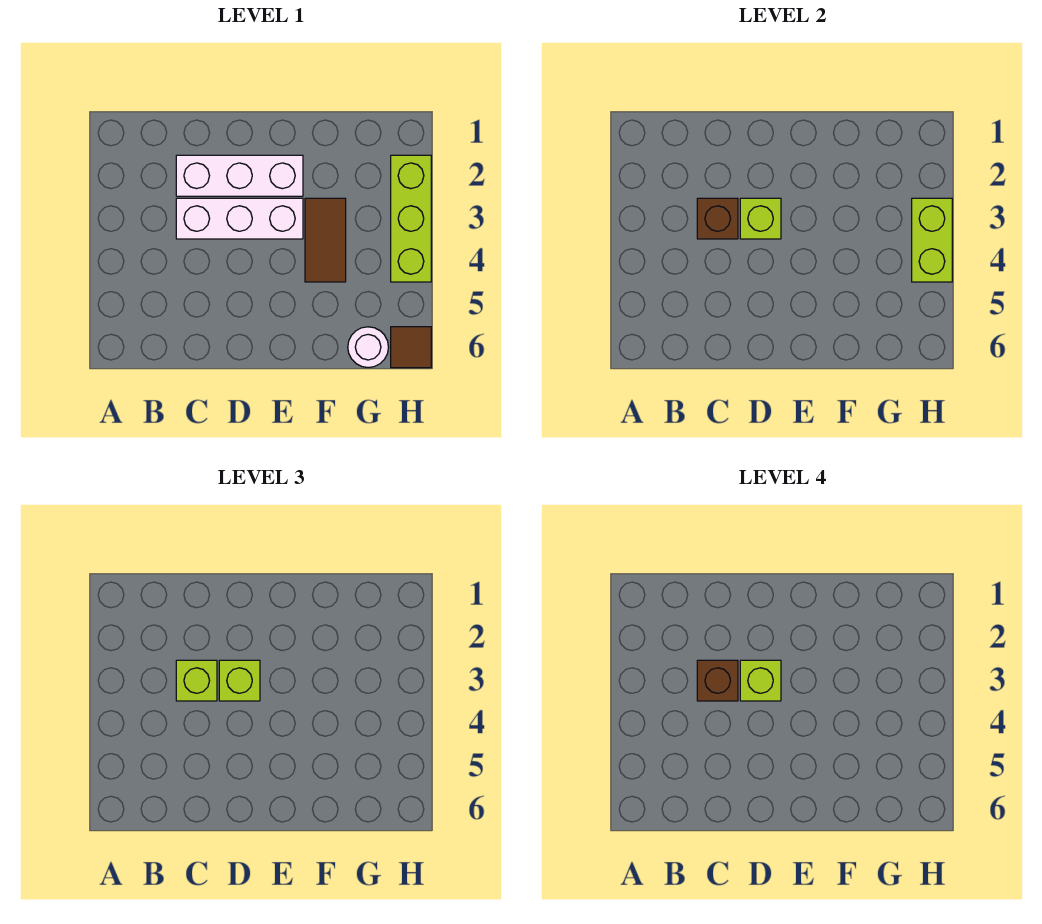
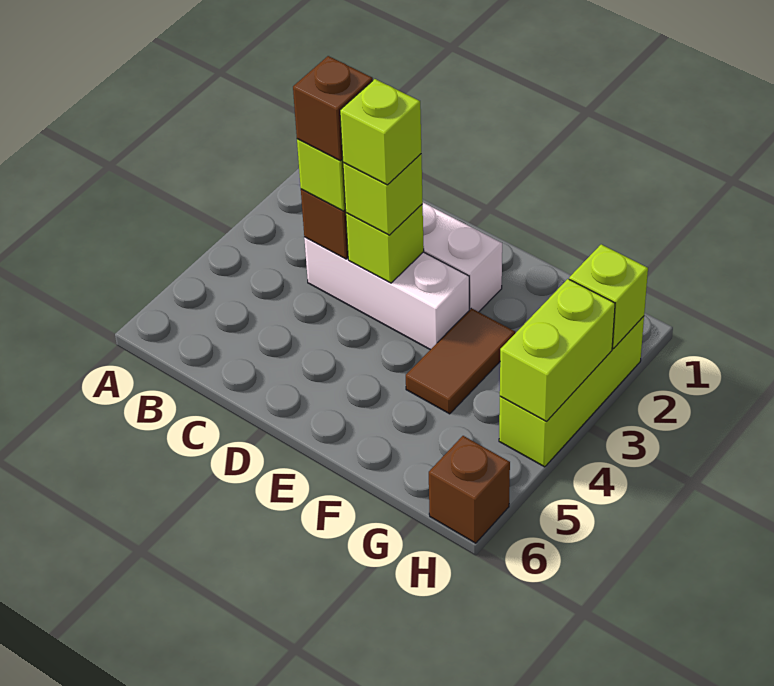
white round brick G6 level 1 -> none
none -> lime brick H2 level 2
brown tile H6 level 1 -> brown brick H6 level 1

